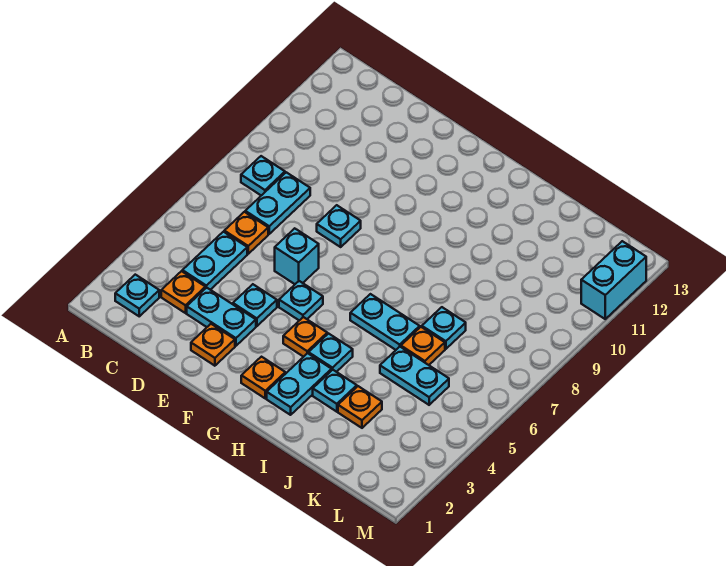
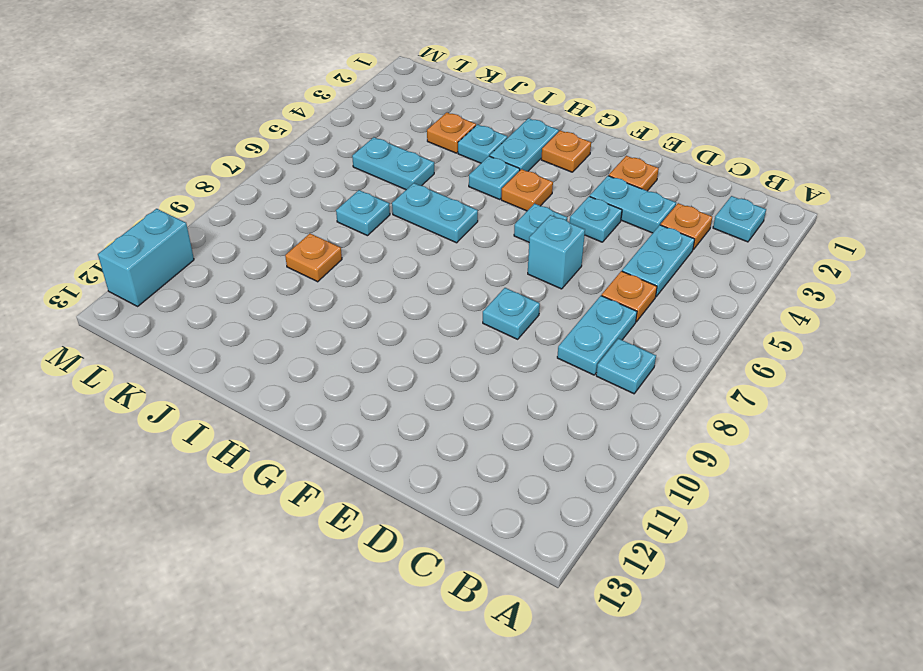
orange plate J6 level 1 -> orange plate J9 level 1

